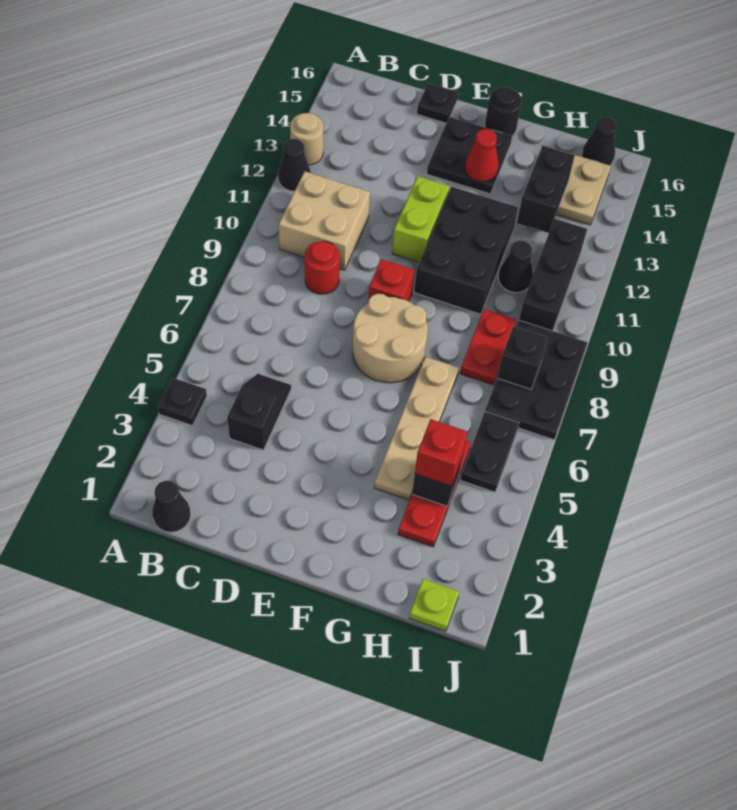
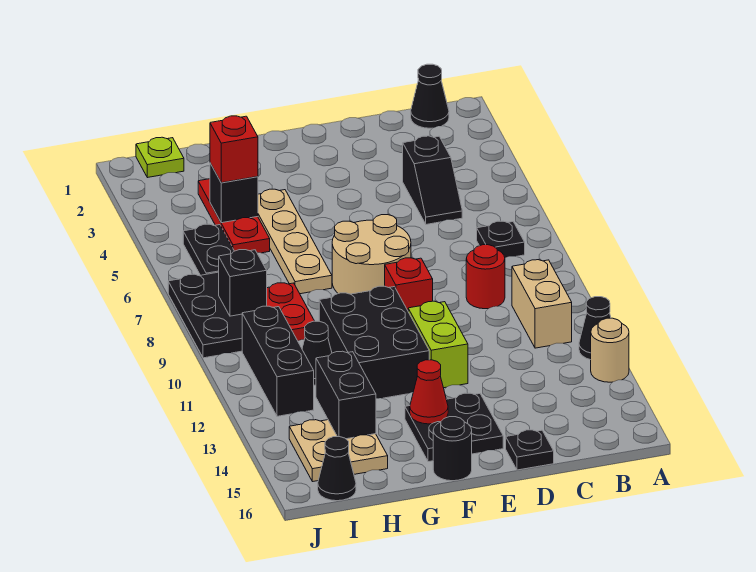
black plate A4 level 1 -> black plate B7 level 1
tan brick B10:C11 level 1 -> tan brick B10:B11 level 1

